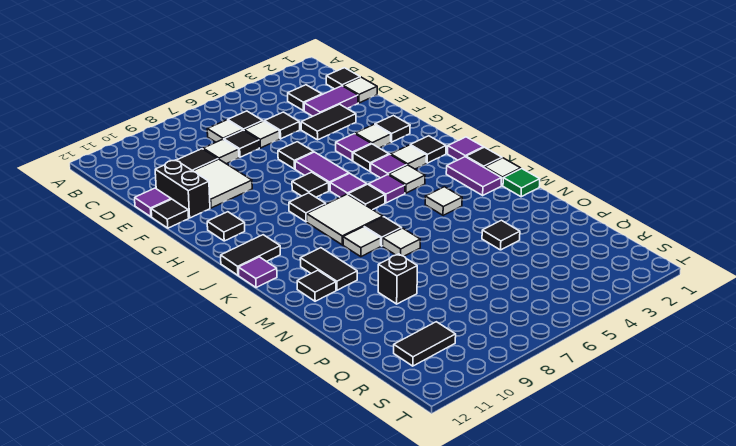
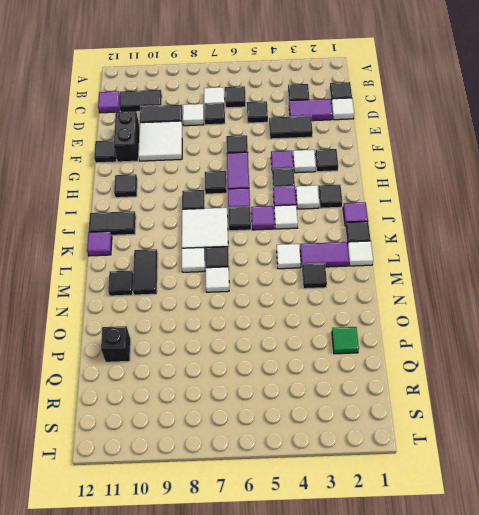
white tile D6 level 1 -> none
purple tile E12 level 1 -> purple tile C12 level 1
purple tile K2:L2 level 1 -> purple tile L2:L3 level 1
green tile M1 level 1 -> green tile P2 level 1
black tile O4 level 1 -> black tile M3 level 1
black brick O9 level 1 -> black brick P11 level 1
black tile R10:R11 level 1 -> black tile C10:C11 level 1

